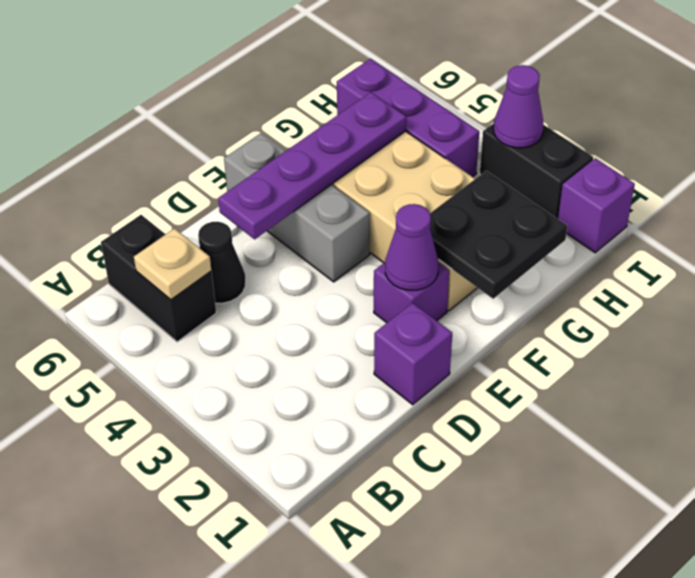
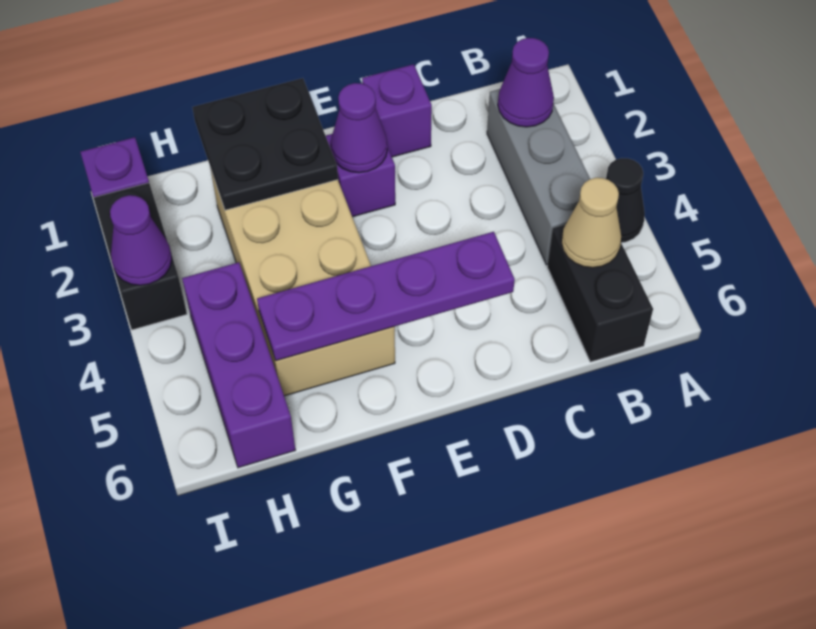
none -> purple cone B2 level 2
tan plate B5 level 2 -> tan cone B5 level 2
black cone C5 level 1 -> black cone A4 level 1
grey brick E4:E6 level 1 -> grey brick B2:B4 level 1

